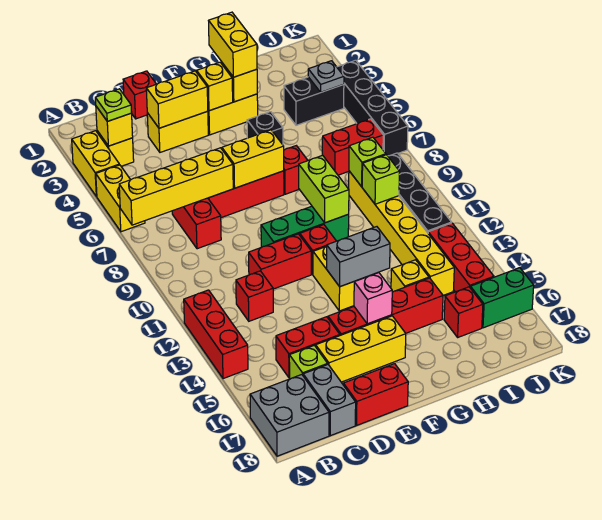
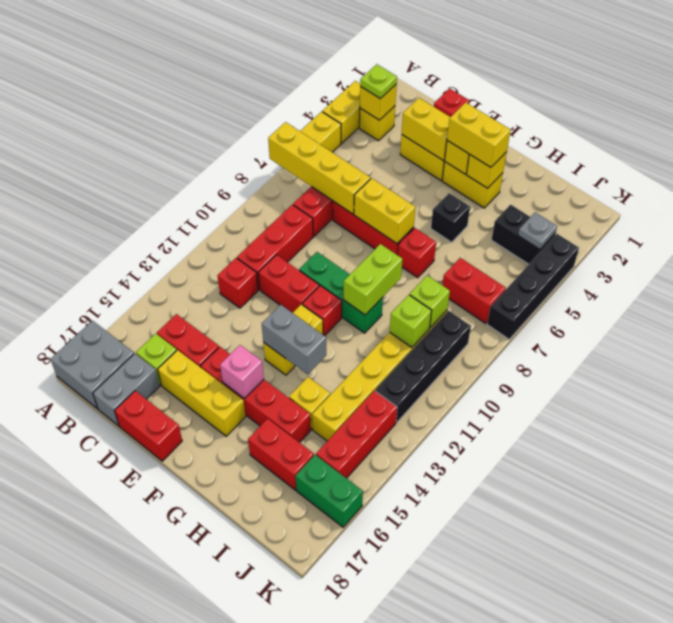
red brick A12:A14 level 1 -> red brick C9:C11 level 1
yellow brick G2:G3 level 3 -> yellow brick F3:G3 level 3
red brick I16 level 1 -> red brick H16:I16 level 1

